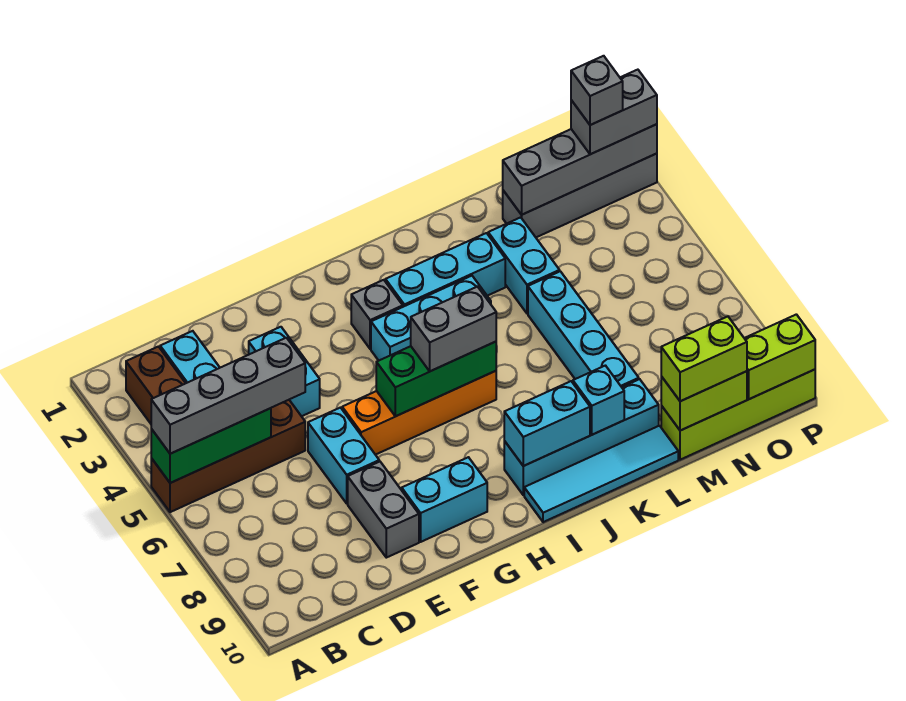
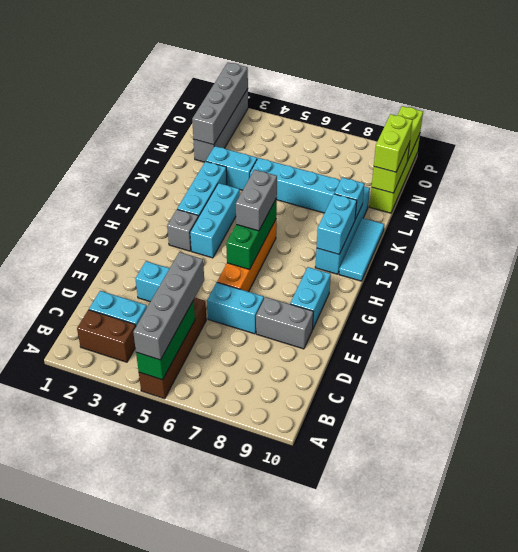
cyan tile I10:L10 level 1 -> cyan tile I10:K10 level 1
grey brick O2:P2 level 3 -> none
grey brick O2 level 4 -> none

